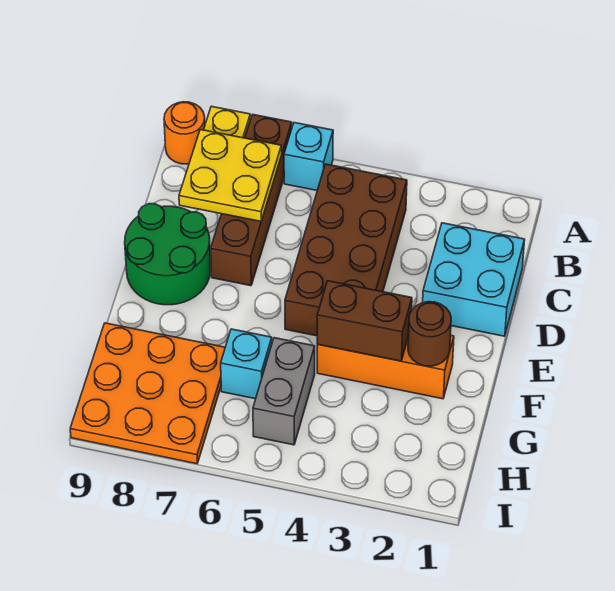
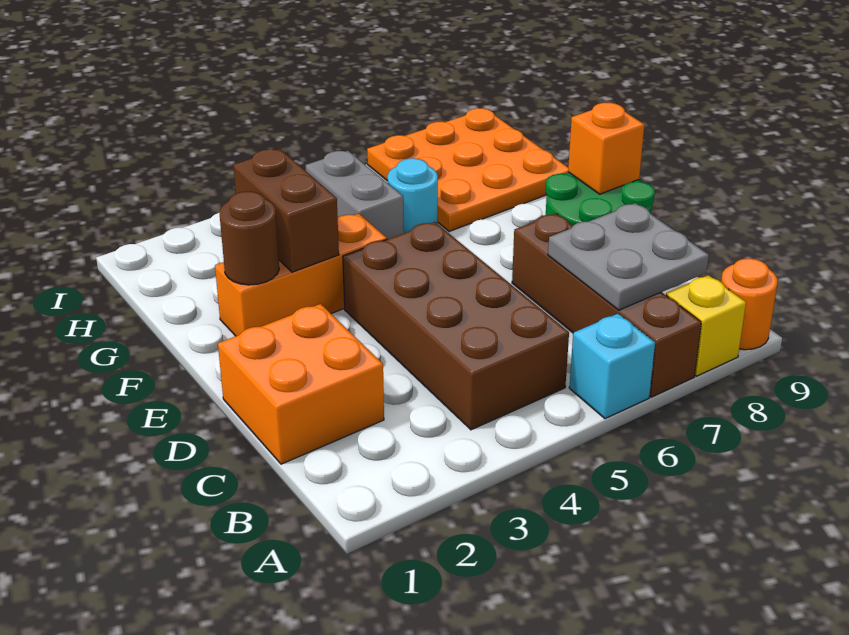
yellow plate B7:C8 level 2 -> grey plate B7:C8 level 2
cyan brick C1:D2 level 1 -> orange brick C1:D2 level 1
none -> orange brick E9 level 2
brown brick F3:F4 level 2 -> brown brick F3:G3 level 2
cyan brick G6 level 1 -> cyan round brick G6 level 1

